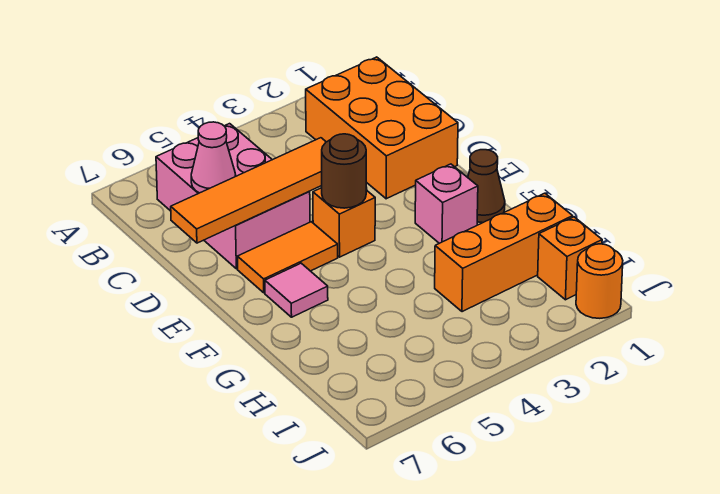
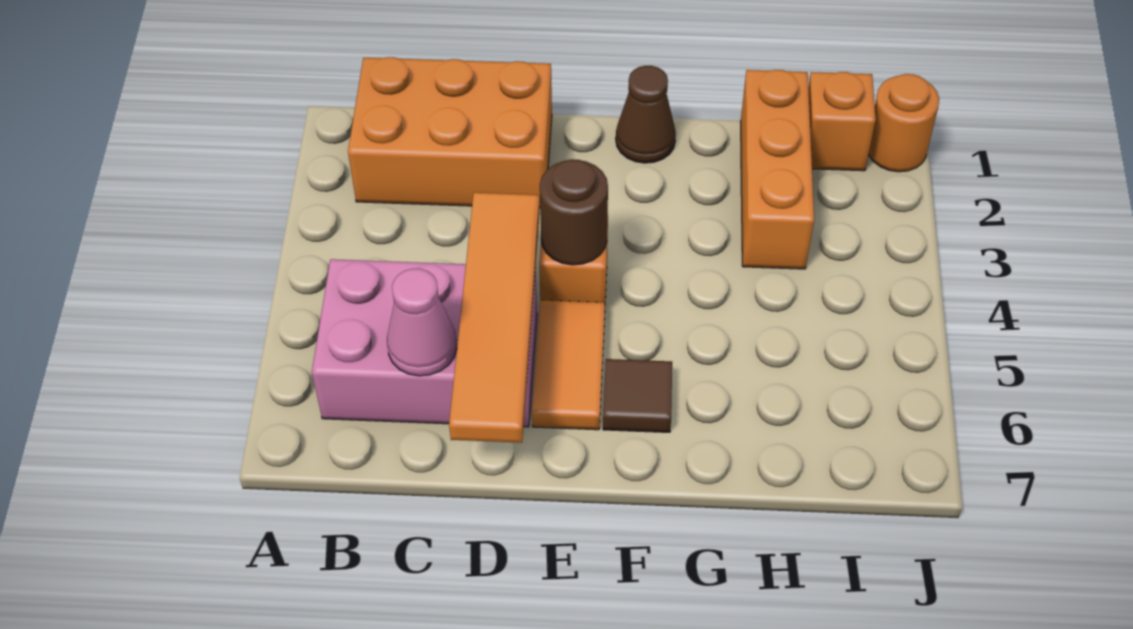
pink brick F2 level 1 -> none
pink tile F6 level 1 -> brown tile F6 level 1

